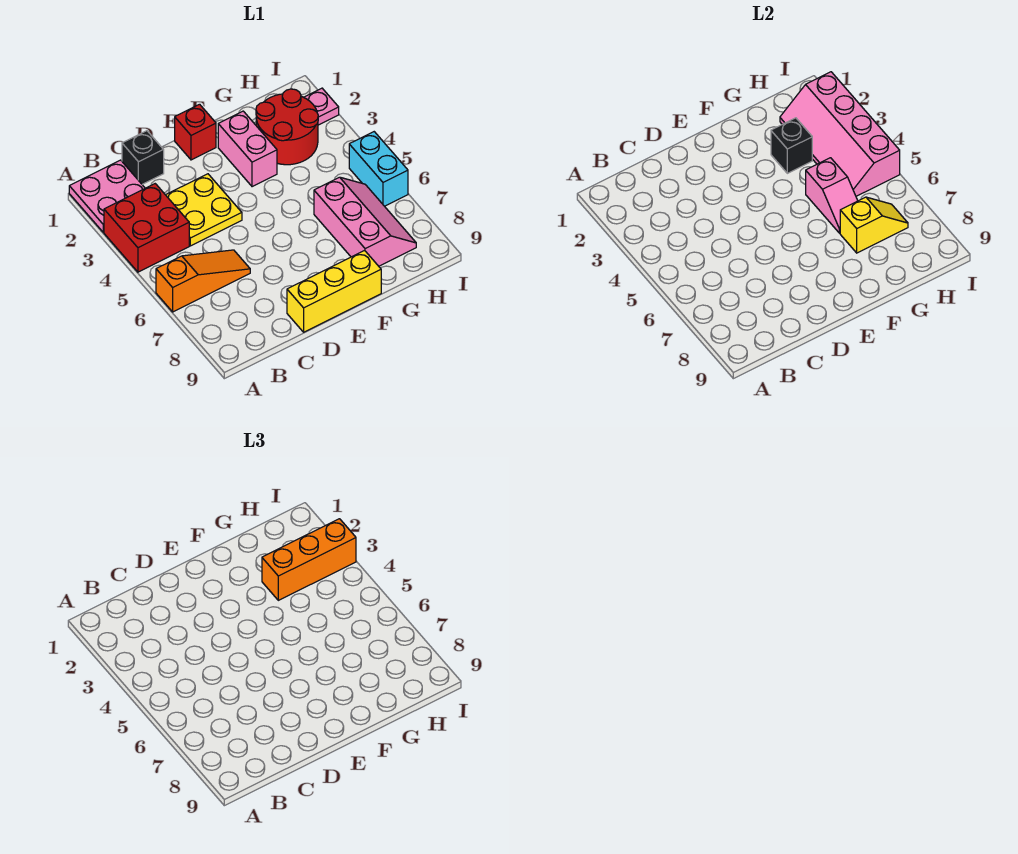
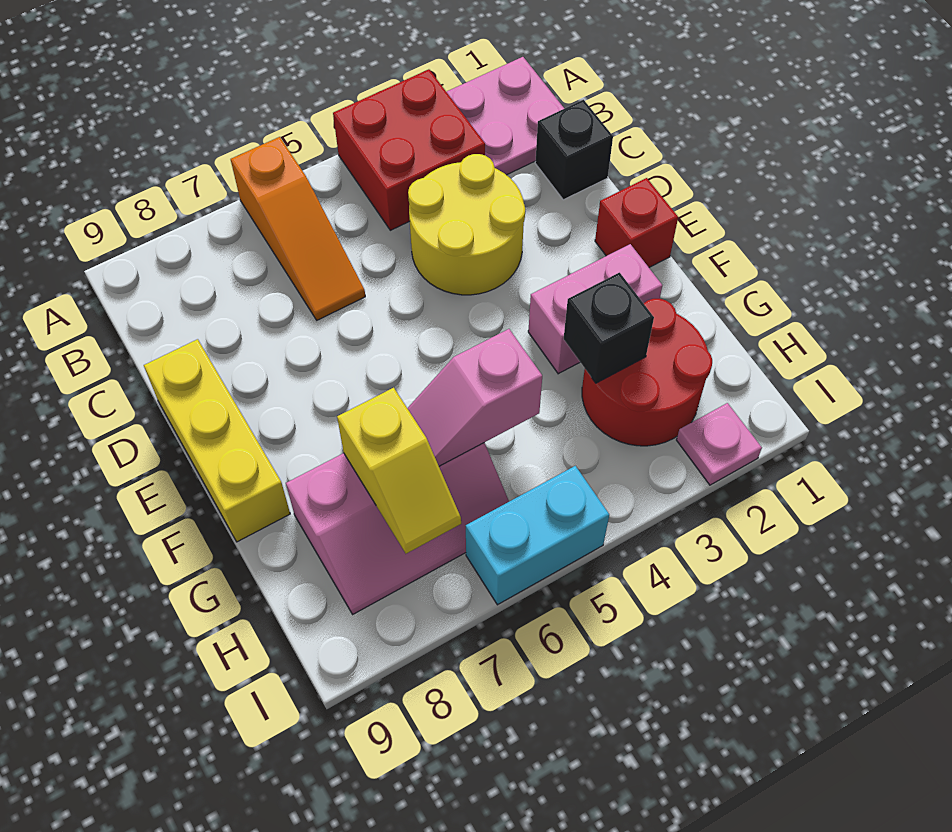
yellow plate C3:D4 level 1 -> yellow round brick C3:D4 level 1
orange brick G3:I3 level 3 -> none
pink slope H2:I5 level 2 top I -> none

